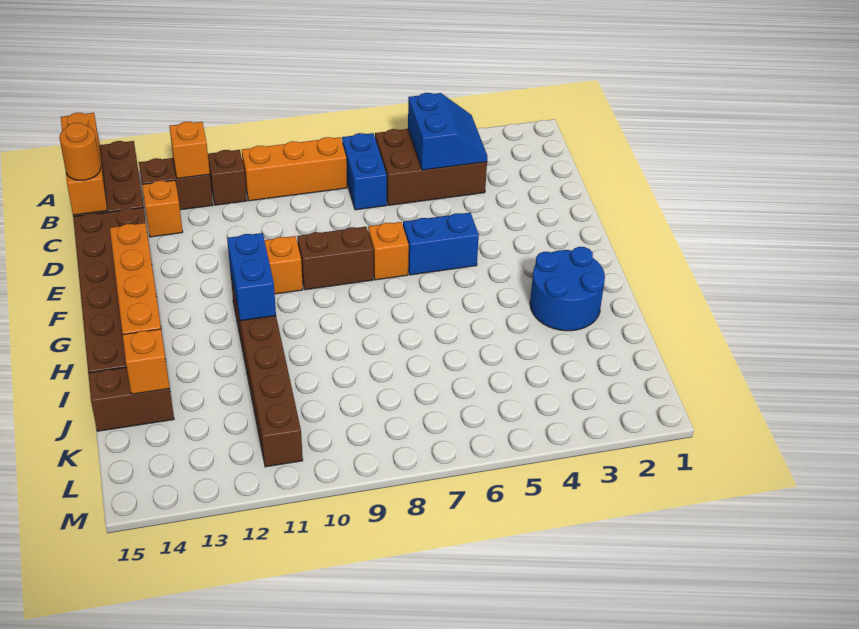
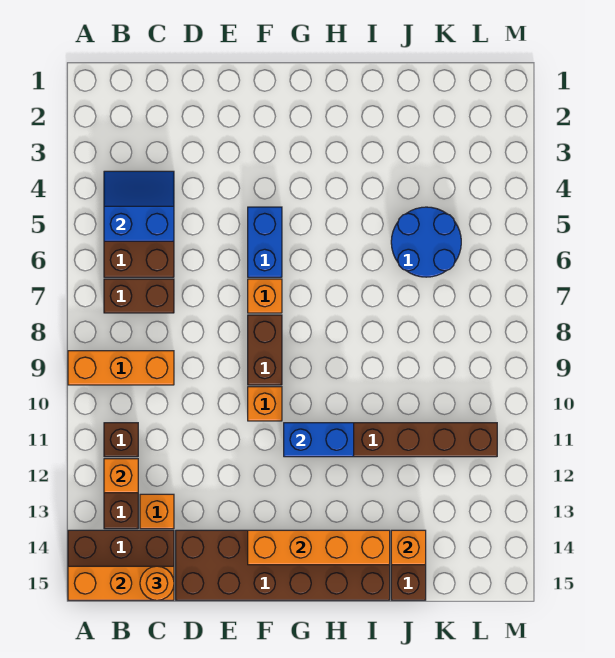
blue brick B7:C7 level 1 -> brown brick B7:C7 level 1
orange brick B8:B10 level 1 -> orange brick A9:C9 level 1
blue round brick H2:I3 level 1 -> blue round brick J5:K6 level 1

